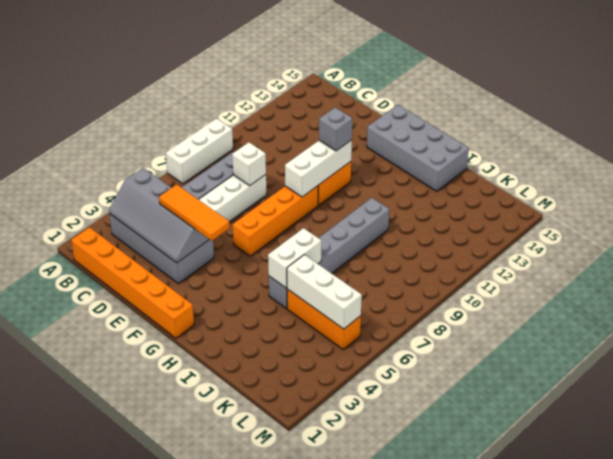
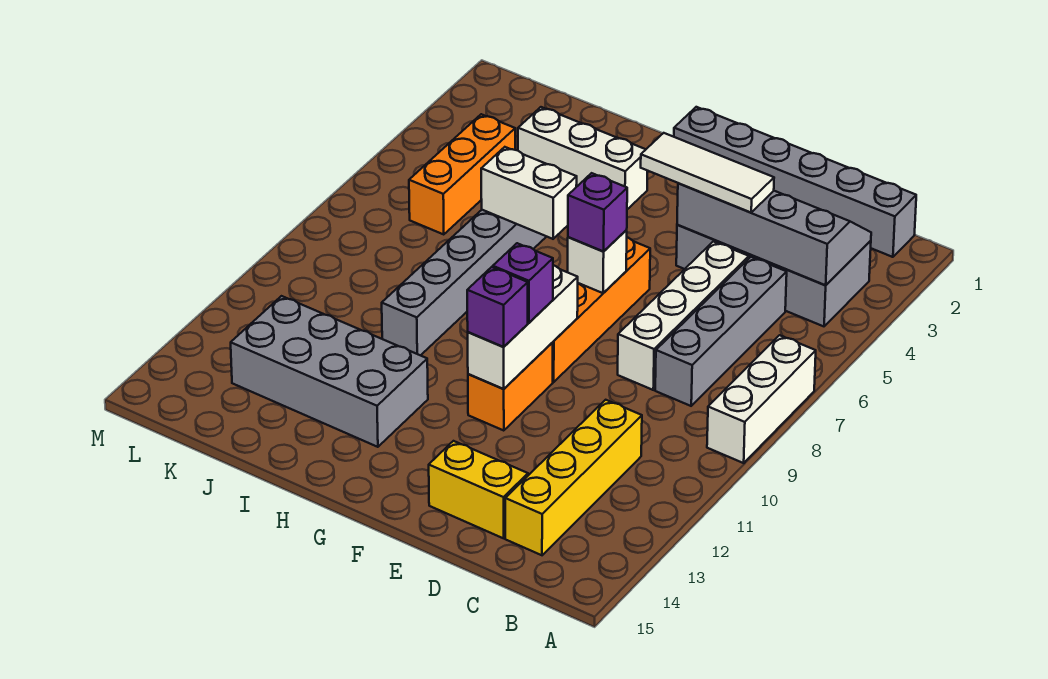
orange brick B1:G1 level 1 -> grey brick B1:G1 level 1
none -> yellow brick C11:C14 level 1
orange tile D4:F4 level 3 -> white tile D4:F4 level 3
white brick D8 level 2 -> white brick F7 level 2
none -> yellow brick D14:E14 level 1
none -> purple brick F7 level 3
none -> purple brick F10 level 3
grey brick F11 level 3 -> purple brick F11 level 3
grey brick F14:I15 level 1 -> grey brick H12:K13 level 1
white brick I5:I6 level 2 -> white brick H6:I6 level 2
orange brick J5:L5 level 1 -> orange brick K4:K6 level 1
white brick J5:L5 level 2 -> white brick H3:J3 level 1

